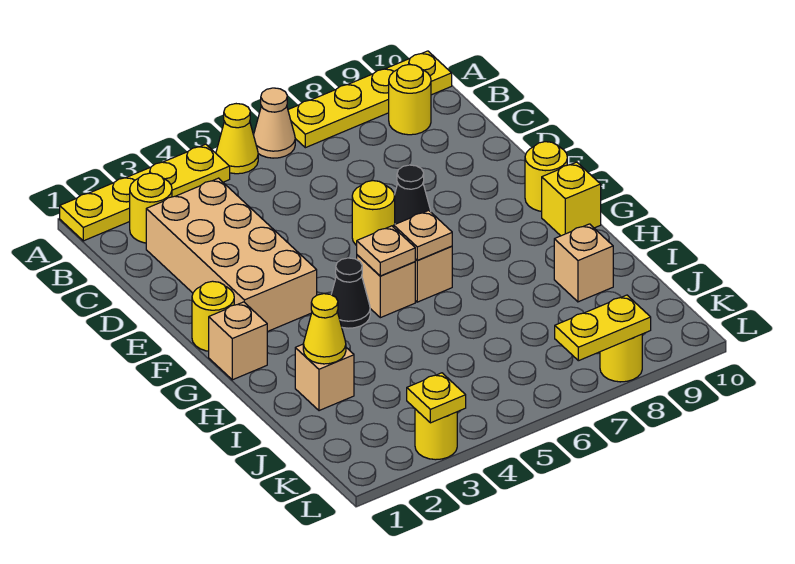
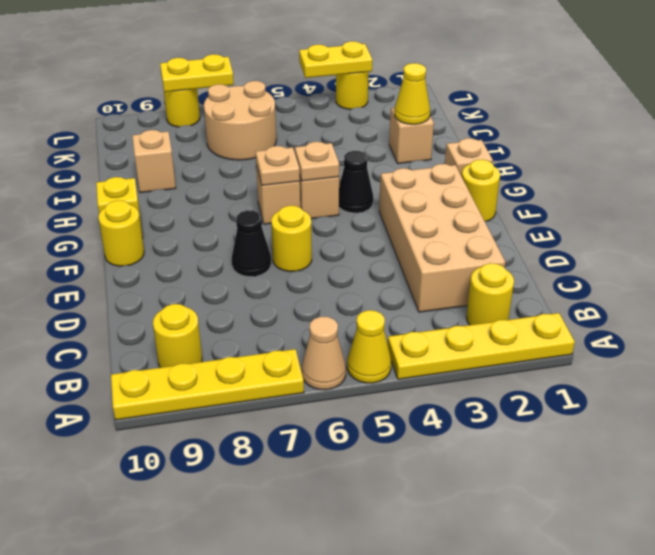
none -> tan round brick J6:K7 level 1
yellow plate L3 level 2 -> yellow plate L3:L4 level 2

